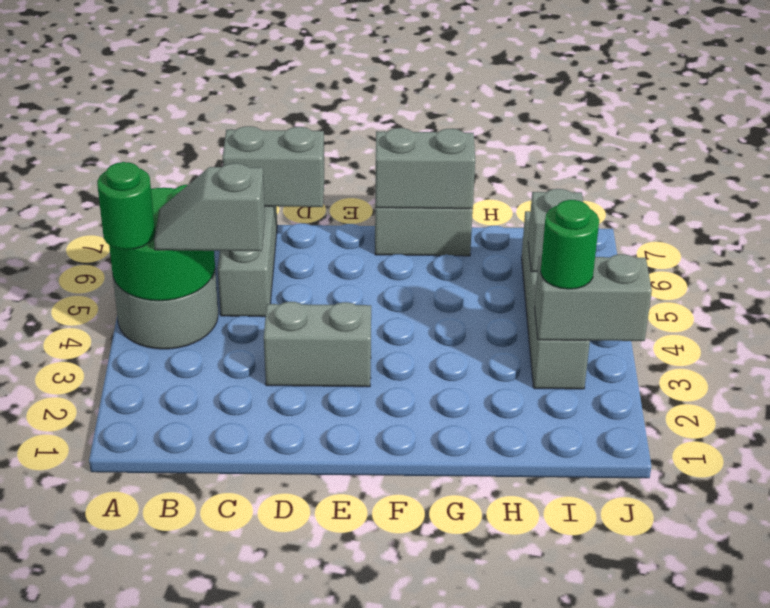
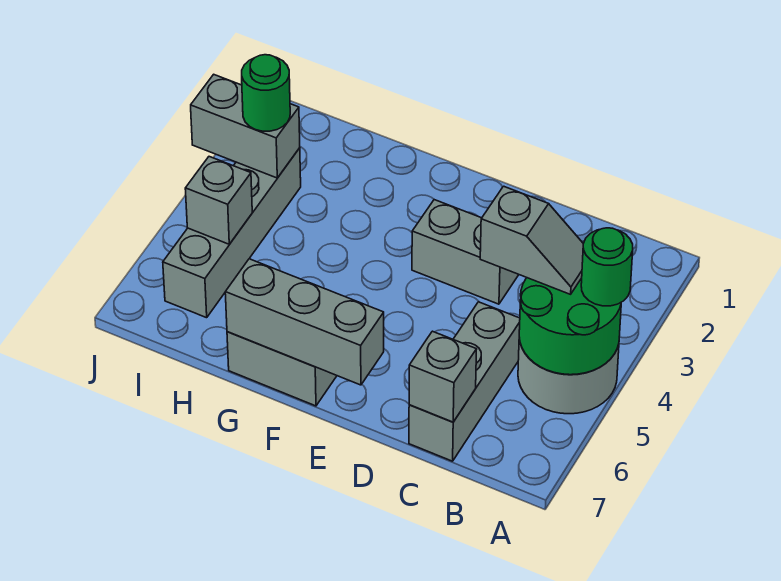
grey brick C7:D7 level 2 -> grey brick C7 level 2
grey brick F7:G7 level 2 -> grey brick E7:G7 level 2

